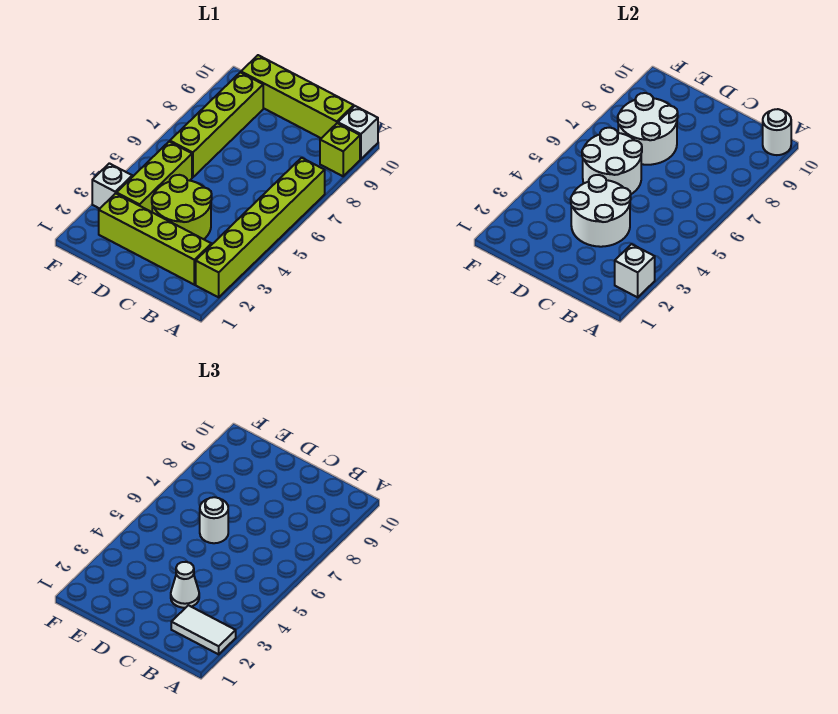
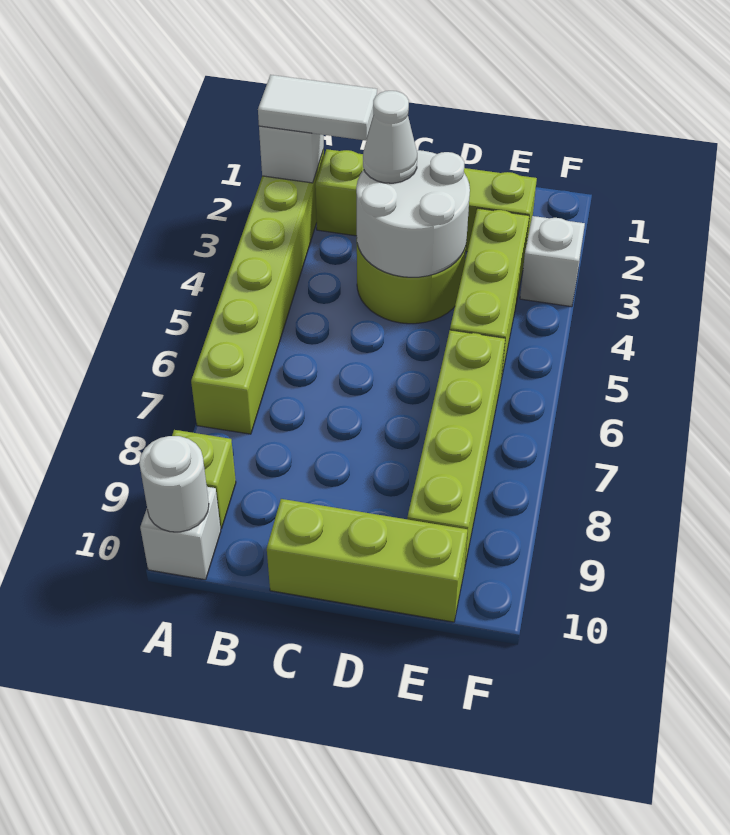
lime brick B10:E10 level 1 -> lime brick C10:E10 level 1
white round brick D5:E6 level 2 -> none
white round brick D6 level 3 -> none
white round brick D7:E8 level 2 -> none

